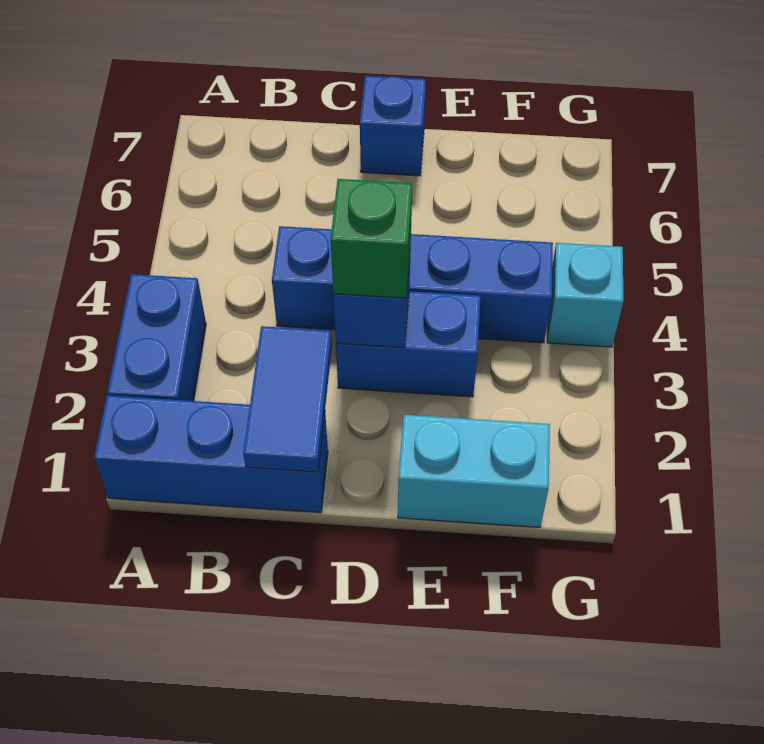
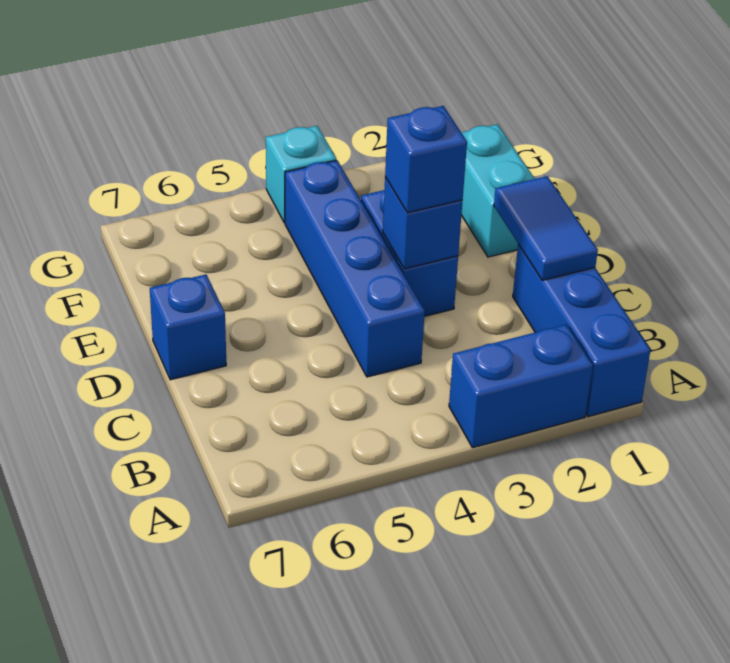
blue tile C1:C2 level 2 -> blue tile C1:D1 level 2
green brick D3 level 3 -> blue brick D3 level 3

